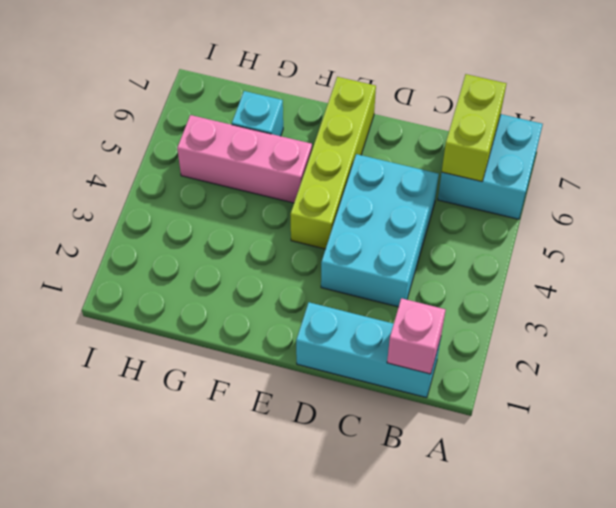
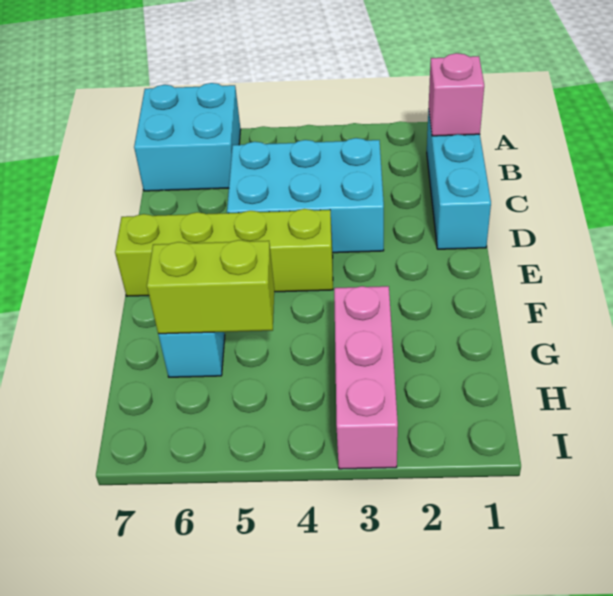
lime brick B6:B7 level 2 -> lime brick G5:G6 level 2
pink brick F5:H5 level 1 -> pink brick G3:I3 level 1

